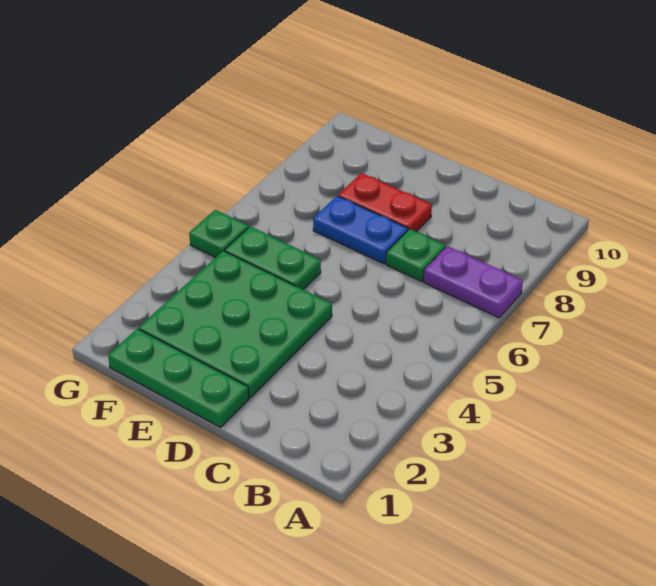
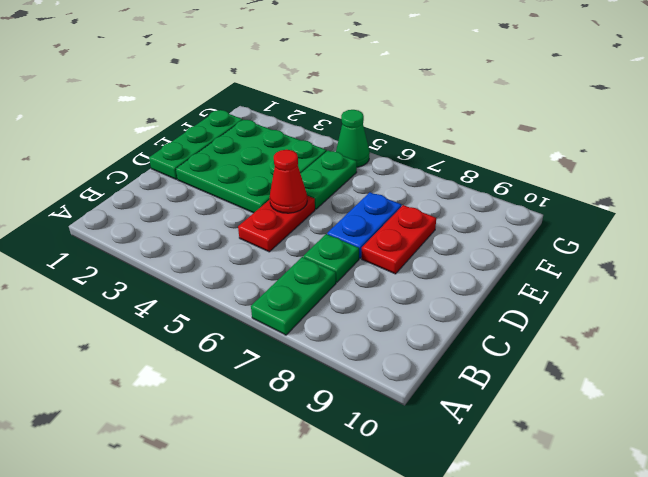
purple plate A7:B7 level 1 -> green plate A7:B7 level 1
none -> red plate C5:D5 level 1
none -> red cone D5 level 2
green plate G5 level 1 -> green cone G5 level 1

